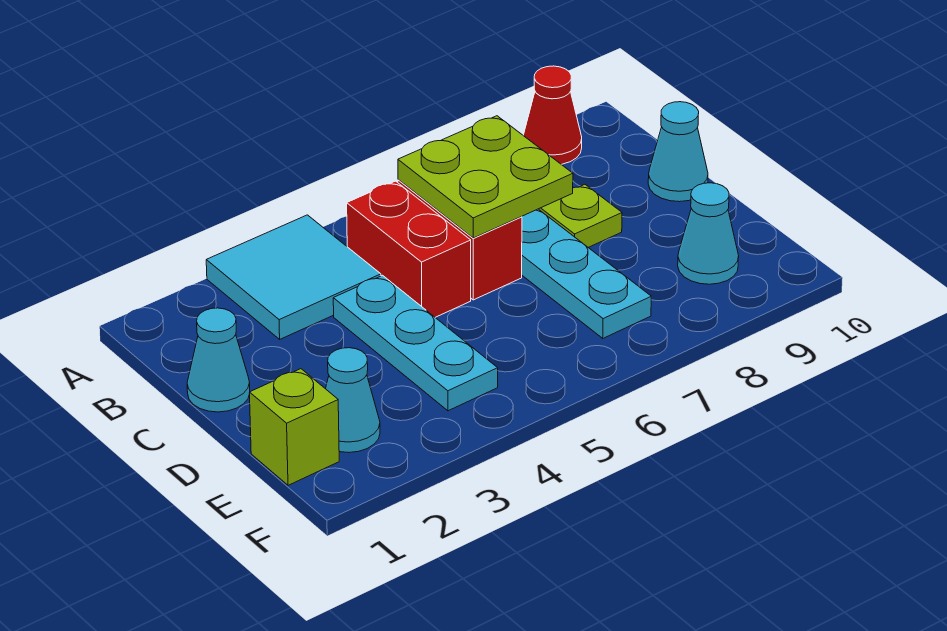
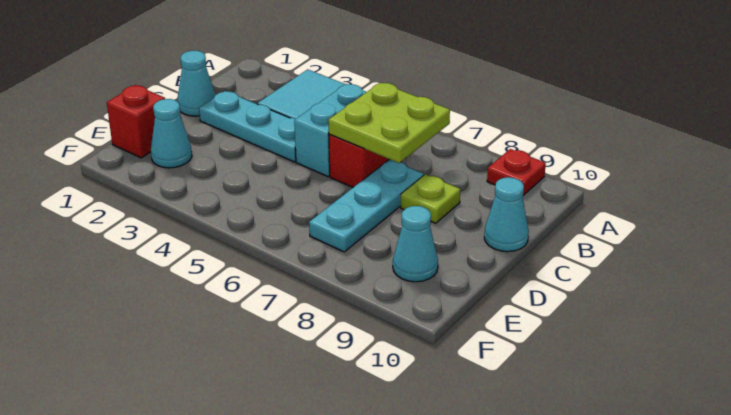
red cone A9 level 1 -> red plate A9 level 1
red brick B5:C5 level 1 -> cyan brick B5:C5 level 1
cyan plate C4:E4 level 1 -> cyan plate C2:C4 level 1
lime brick E1 level 1 -> red brick E1 level 1

